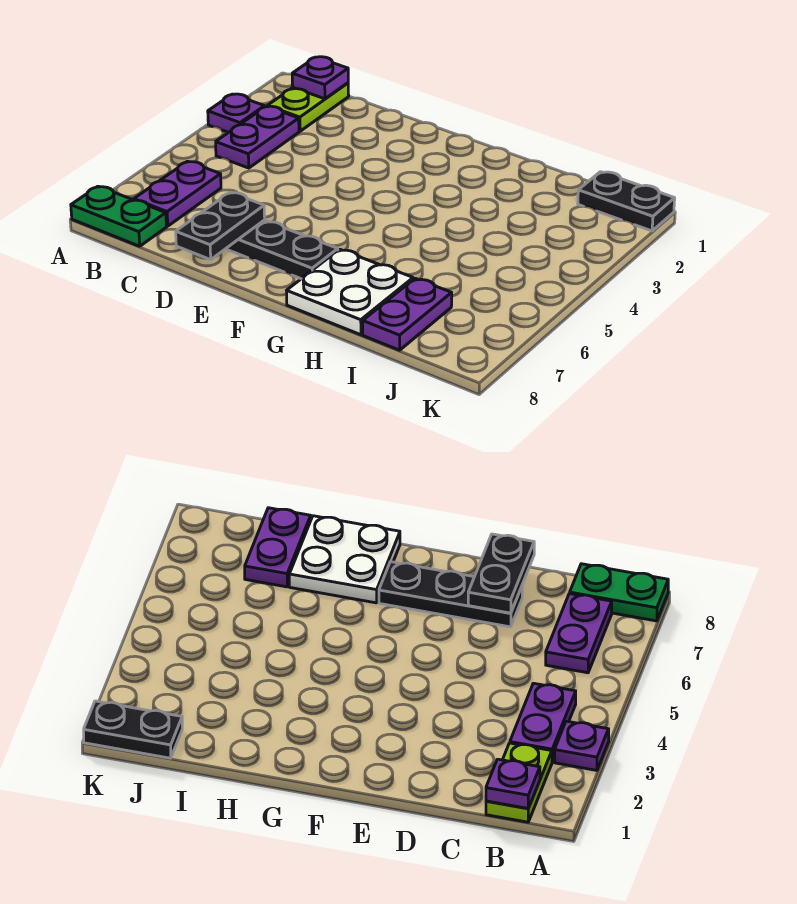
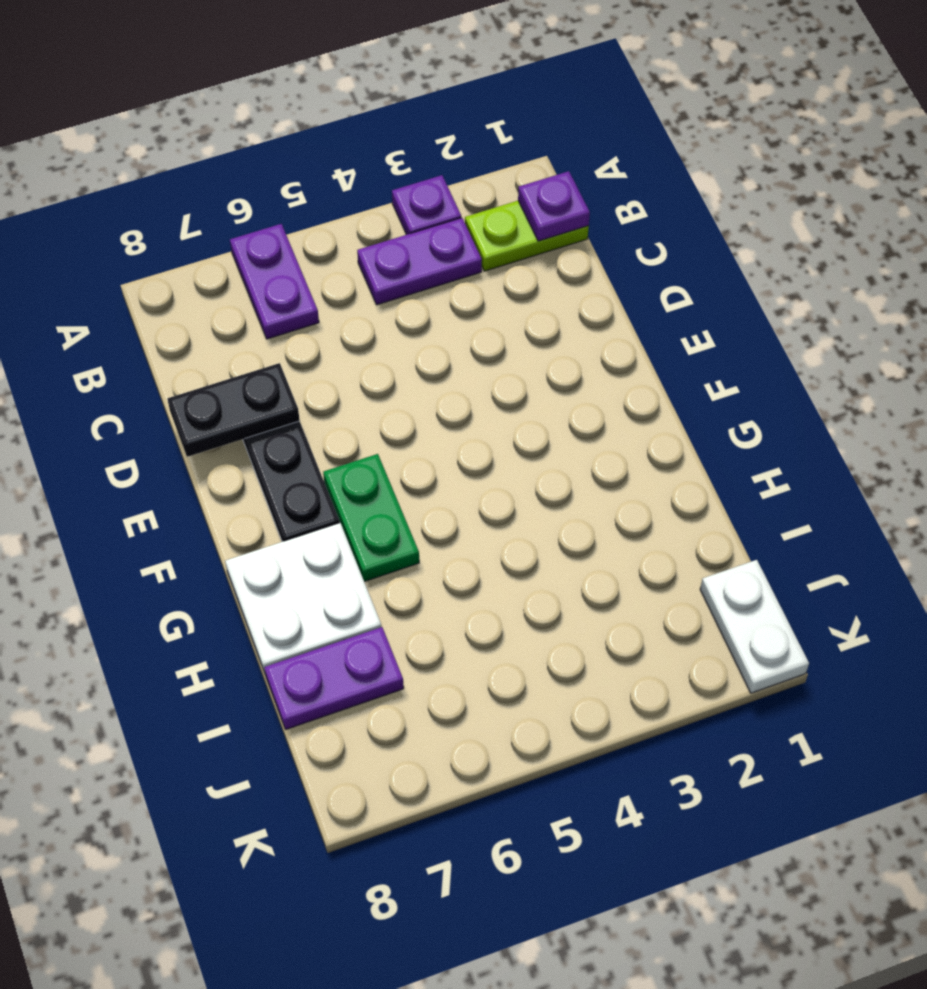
green plate A8:B8 level 1 -> green plate F6:G6 level 1
purple plate B6:B7 level 1 -> purple plate A6:B6 level 1
black plate J1:K1 level 1 -> white plate J1:K1 level 1

